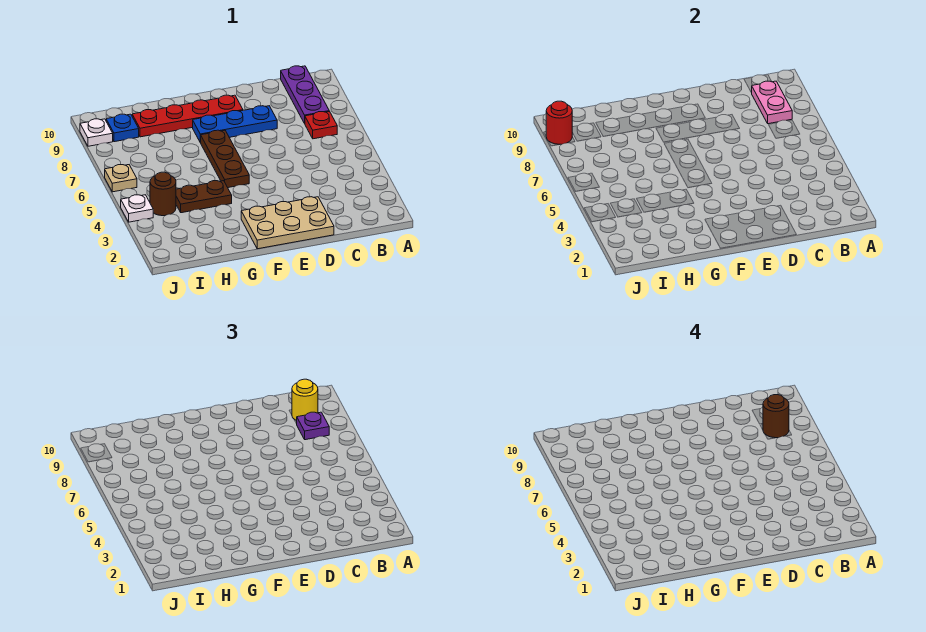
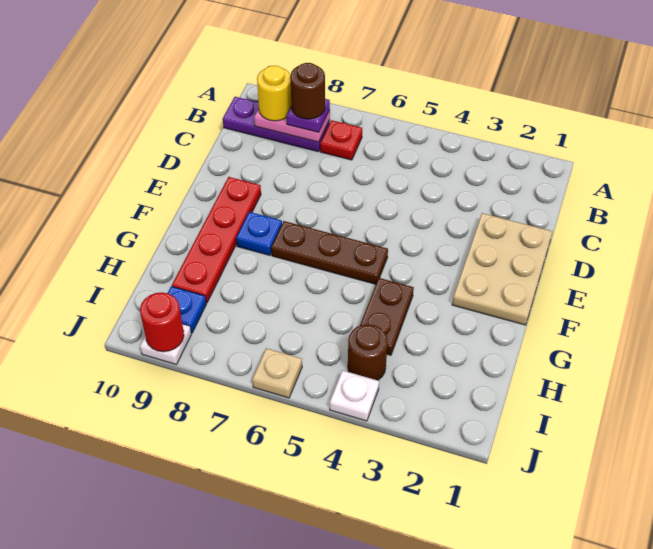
blue plate D8:F8 level 1 -> blue plate F8 level 1

